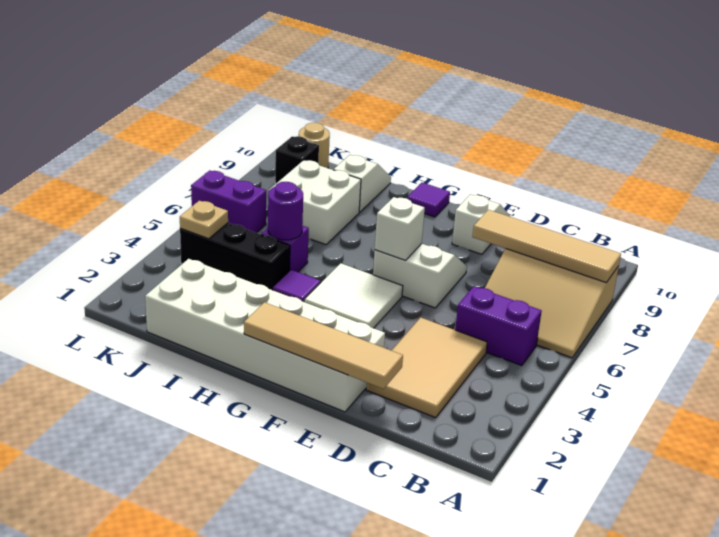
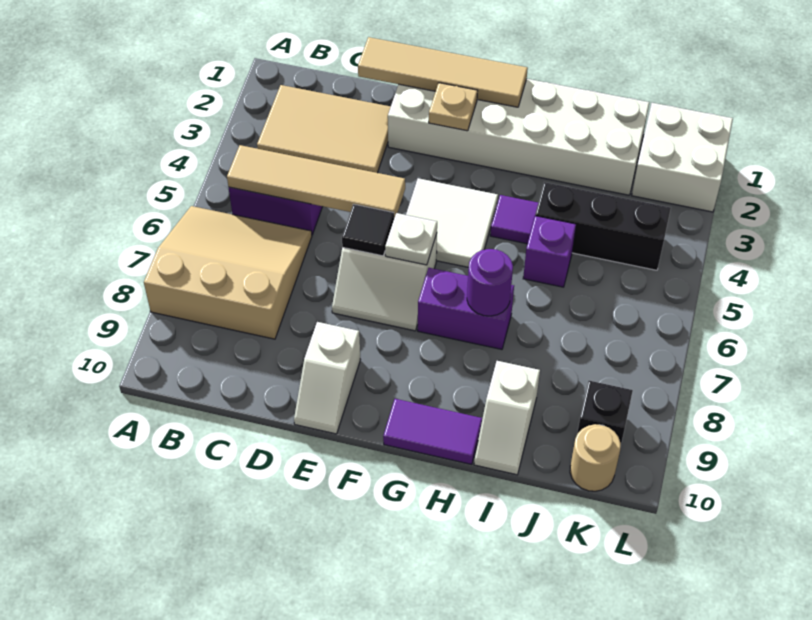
tan tile A8:D8 level 2 -> tan tile B5:E5 level 2
tan tile C2:D4 level 1 -> tan tile B2:D3 level 1
none -> black tile E6 level 2
white brick F6 level 2 -> white plate F6 level 2
purple tile G10 level 1 -> purple tile G10:H10 level 1
purple round brick I5 level 2 -> purple round brick H7 level 2
white brick I7:J8 level 1 -> white brick K1:L2 level 1
tan plate K4 level 2 -> tan plate F2 level 2
purple brick K6:L6 level 1 -> purple brick G7:H7 level 1

